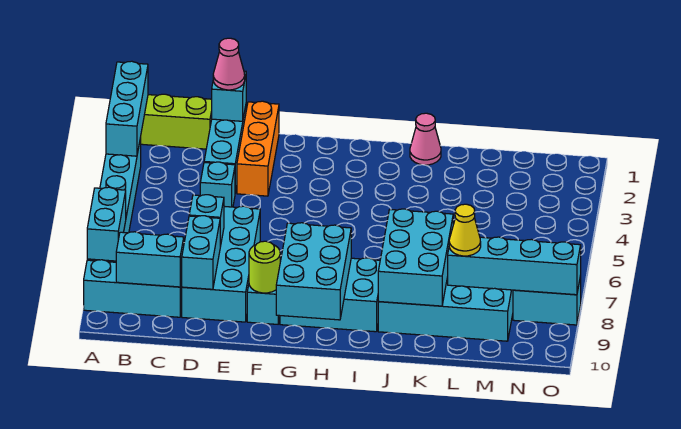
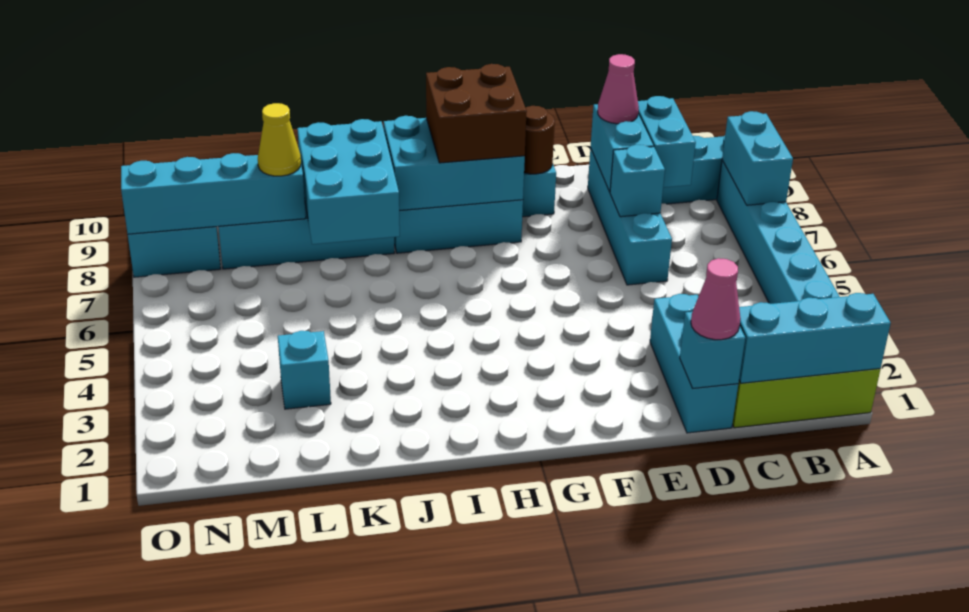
cyan brick A1:A3 level 2 -> cyan brick A1:C1 level 2
cyan brick B9:C9 level 2 -> cyan brick C8:C9 level 2
cyan brick D4 level 1 -> cyan brick L3 level 1
cyan brick D6:E9 level 1 -> cyan brick D6:D9 level 1
orange brick E1:E3 level 1 -> none
lime round brick F9 level 2 -> brown round brick F9 level 2
cyan brick G8:H10 level 2 -> cyan brick G8:I9 level 2
none -> brown brick G8:H9 level 3
pink cone J1 level 1 -> pink cone D9 level 3

